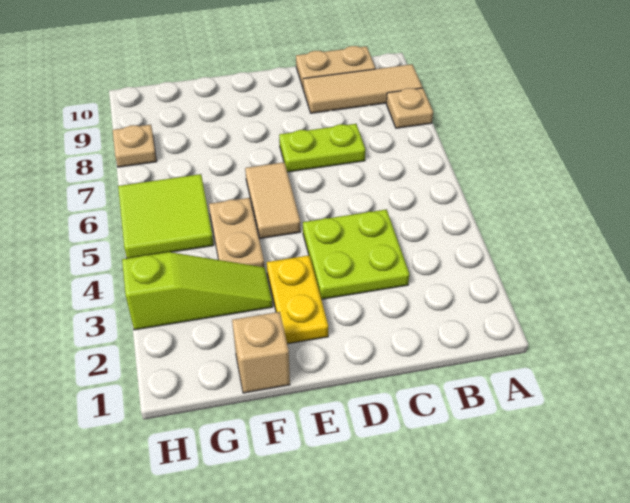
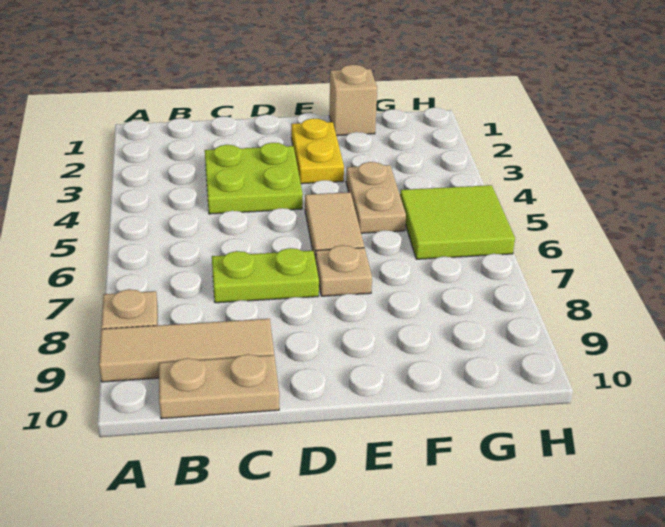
lime slope F3:H3 level 1 top H -> none
tan plate H8 level 1 -> tan plate E7 level 1

